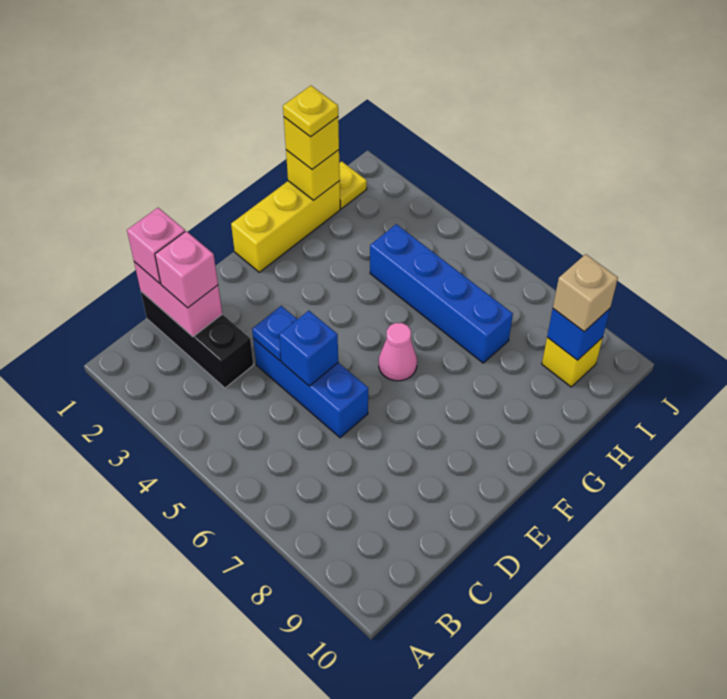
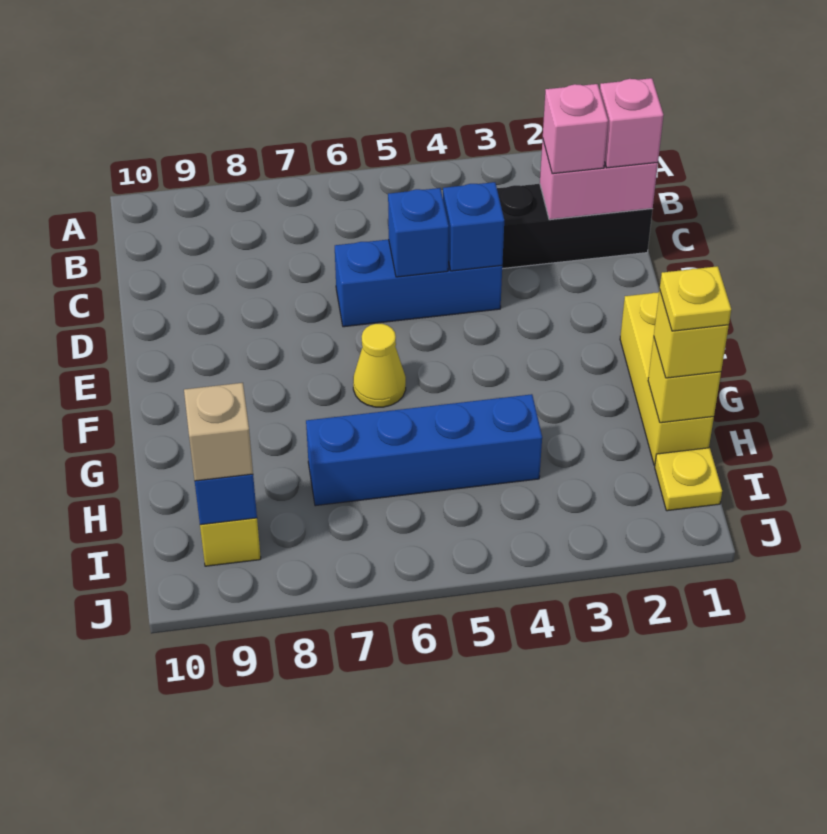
blue plate D4 level 2 -> blue brick D4 level 2
pink cone F6 level 1 -> yellow cone F6 level 1

